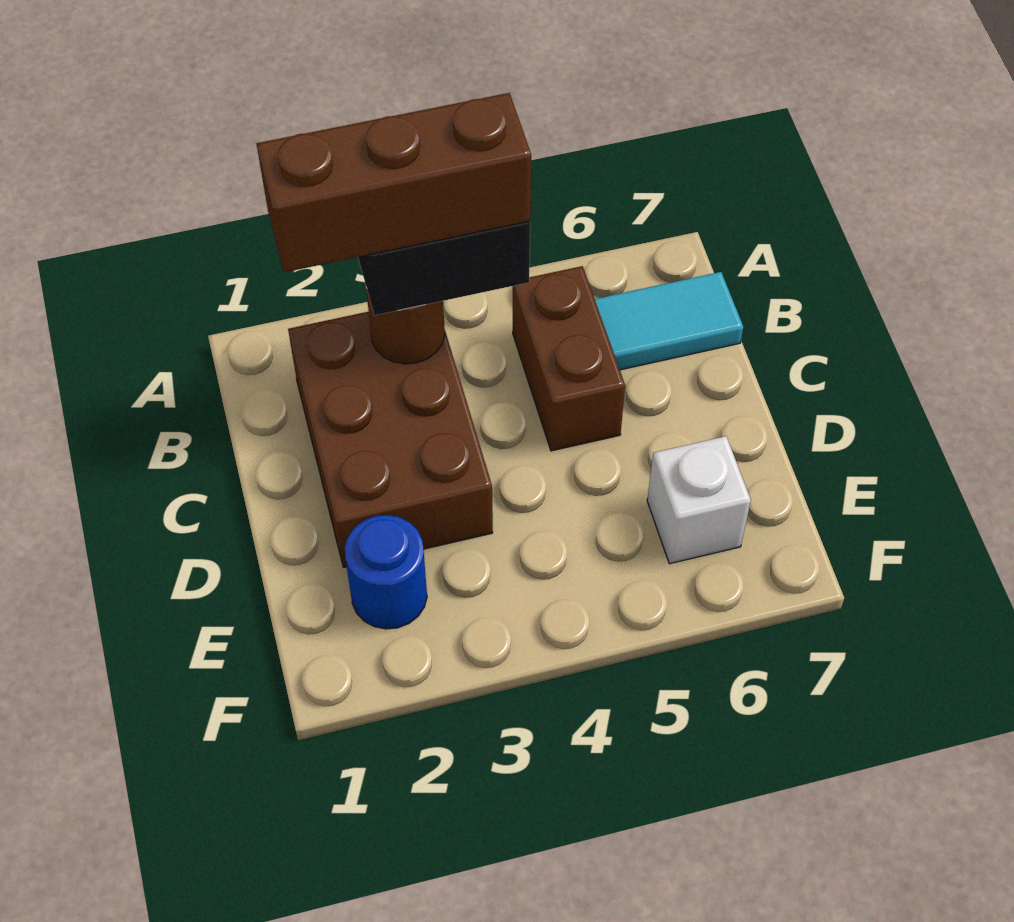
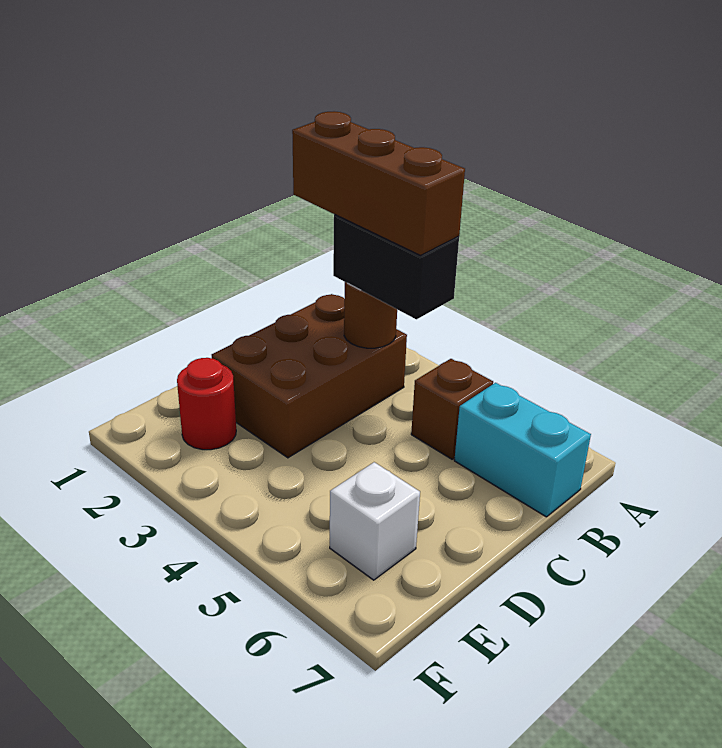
brown brick B5:C5 level 1 -> brown brick B5 level 1
cyan tile B6:B7 level 1 -> cyan brick B6:B7 level 1
blue round brick E2 level 1 -> red round brick E2 level 1

